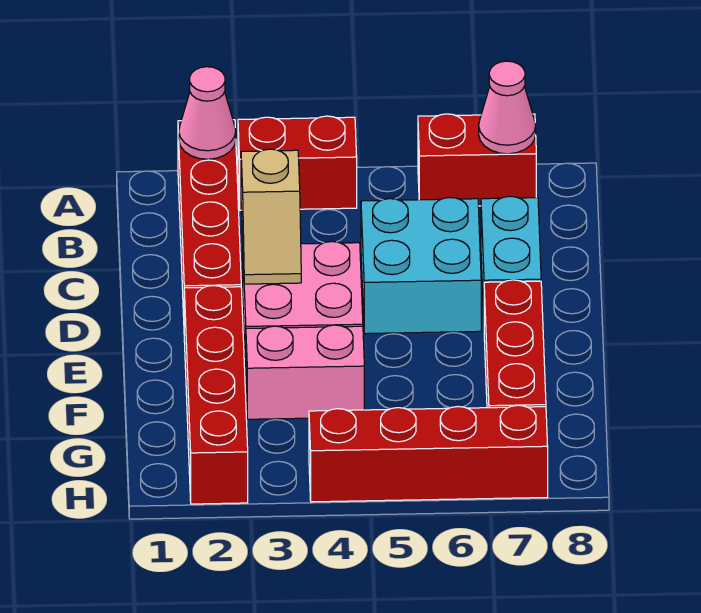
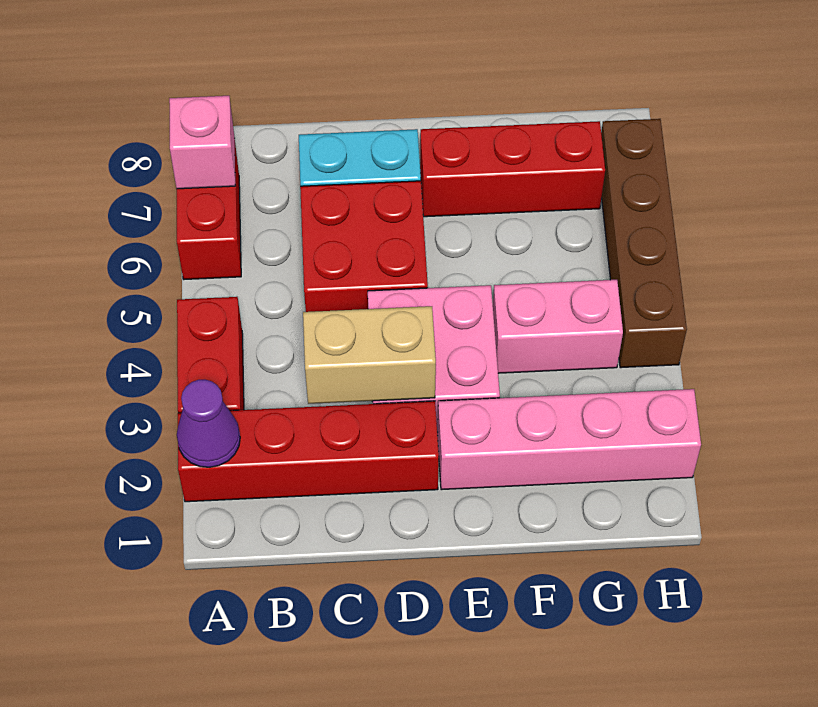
pink cone A2 level 2 -> purple cone A2 level 2
pink cone A7 level 2 -> pink brick A7 level 2
tan slope C3:D3 level 2 top C -> tan brick C3:D3 level 2
cyan brick C5:D6 level 1 -> red brick C5:D6 level 1
red brick E2:H2 level 1 -> pink brick E2:H2 level 1
pink brick F3:F4 level 1 -> pink brick F4:G4 level 1
red brick H4:H7 level 1 -> brown brick H4:H7 level 1

